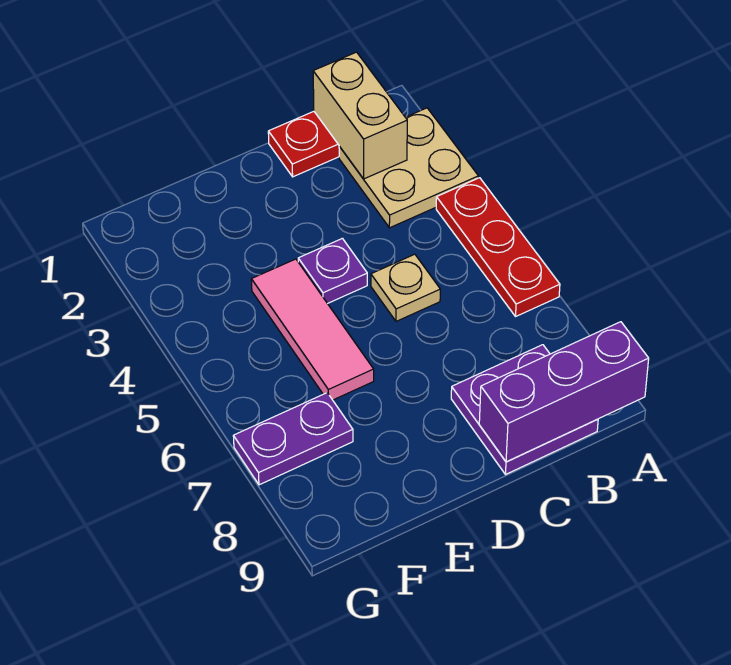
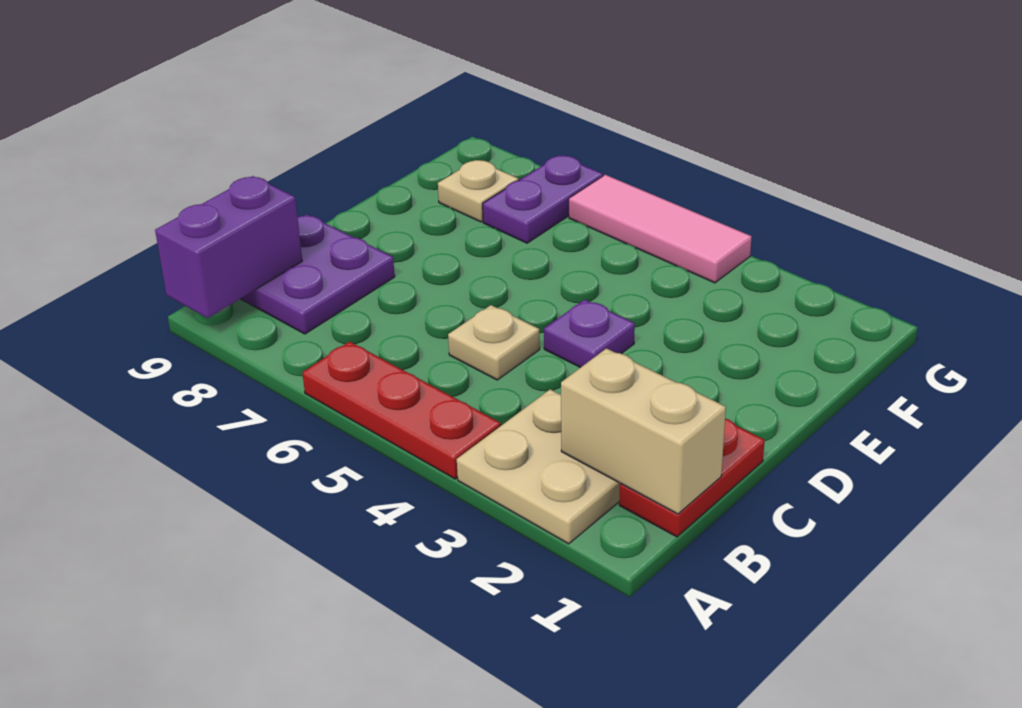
purple brick A9:C9 level 2 -> purple brick A9:B9 level 2
pink tile E4:E6 level 1 -> pink tile G4:G6 level 1
none -> tan plate F8 level 1

